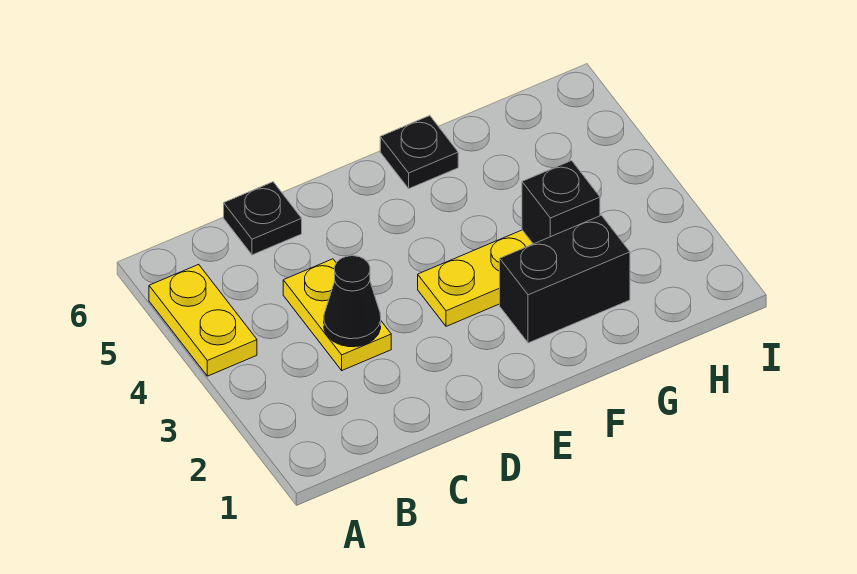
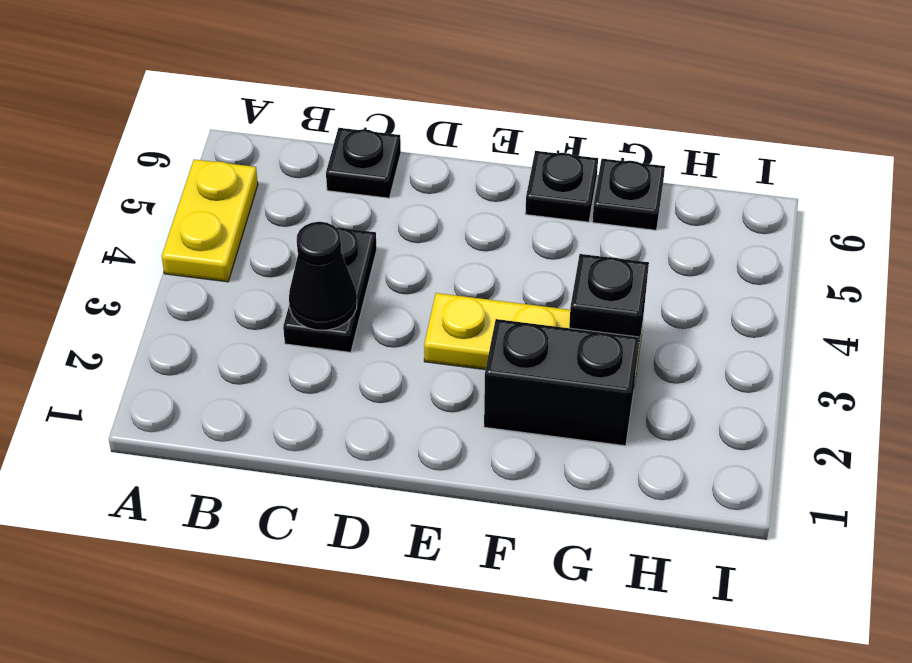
yellow plate C3:C4 level 1 -> black plate C3:C4 level 1
none -> black plate G6 level 1

